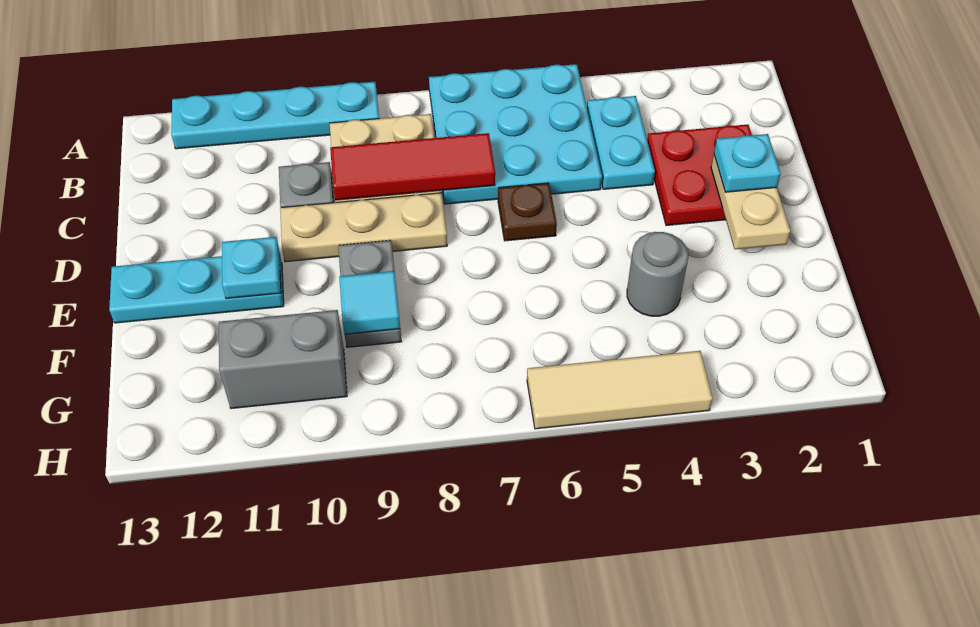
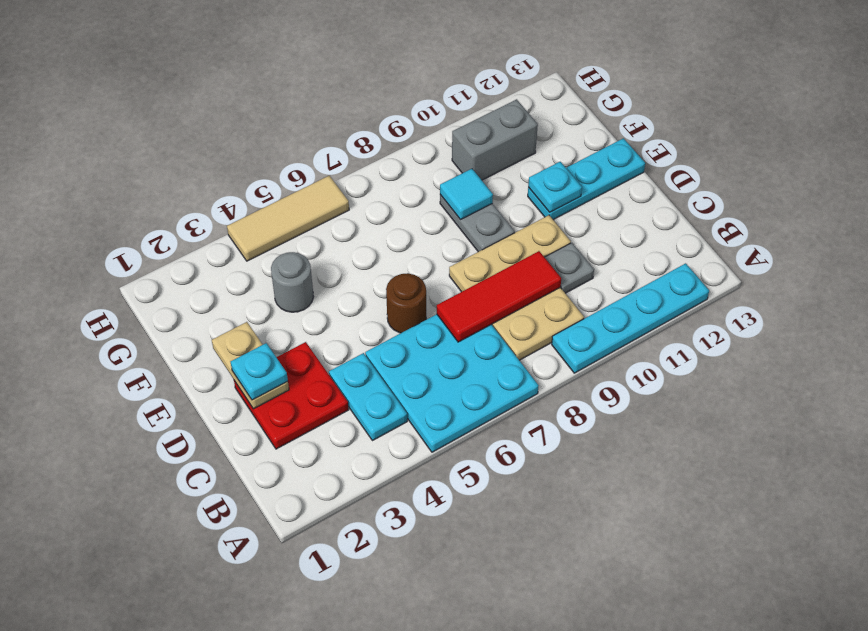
brown plate D6 level 1 -> brown round brick D6 level 1

